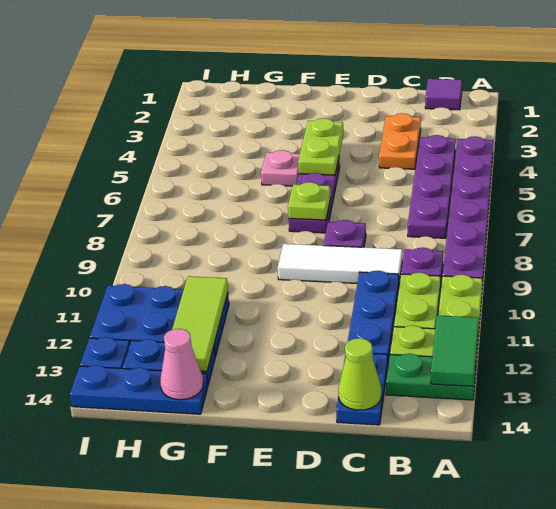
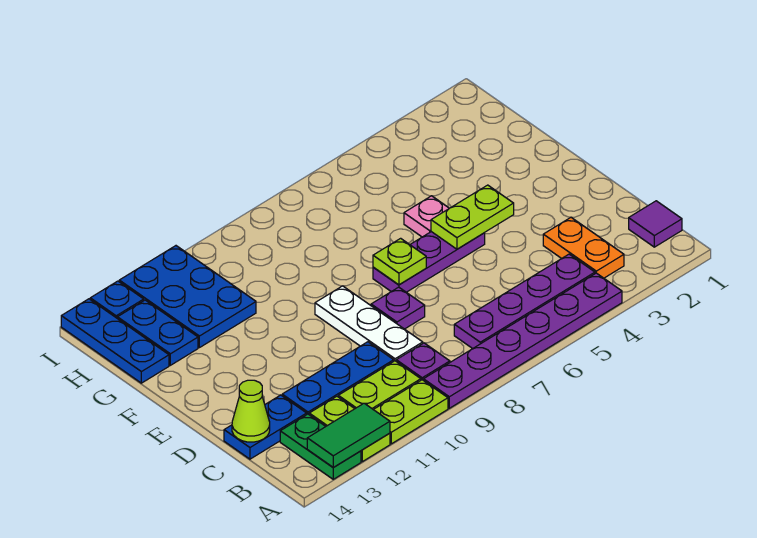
orange plate C3:C4 level 1 -> orange plate B3:C3 level 1
white tile C9:E9 level 1 -> white plate C9:E9 level 1
lime tile G11:G13 level 2 -> none
pink cone G14 level 2 -> none

